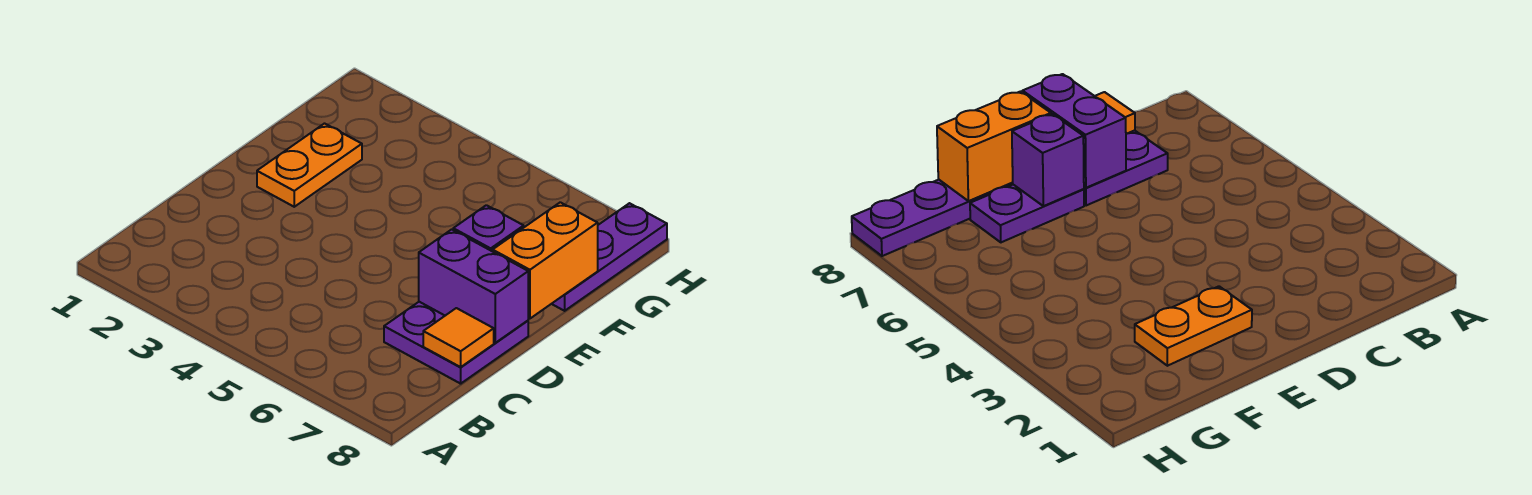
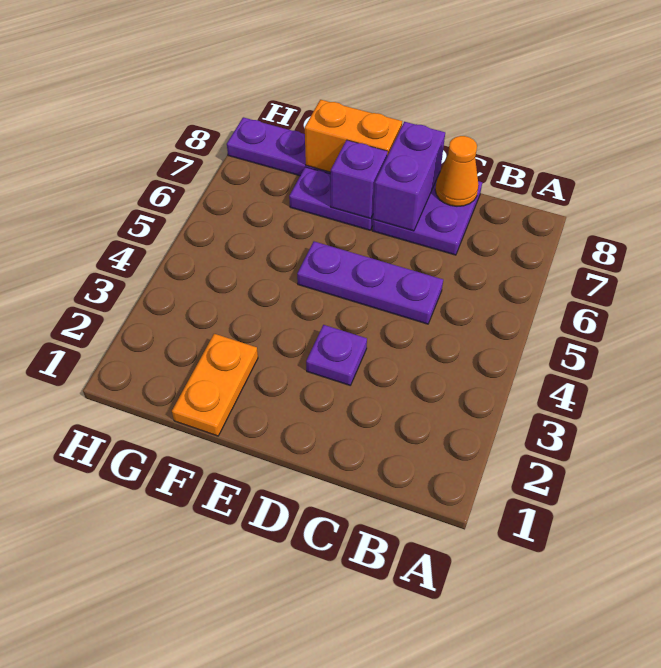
none -> purple plate C5:E5 level 1
orange tile C8 level 2 -> orange cone C8 level 2
none -> purple plate D3 level 1
orange plate E2:F2 level 1 -> orange plate F1:F2 level 1

